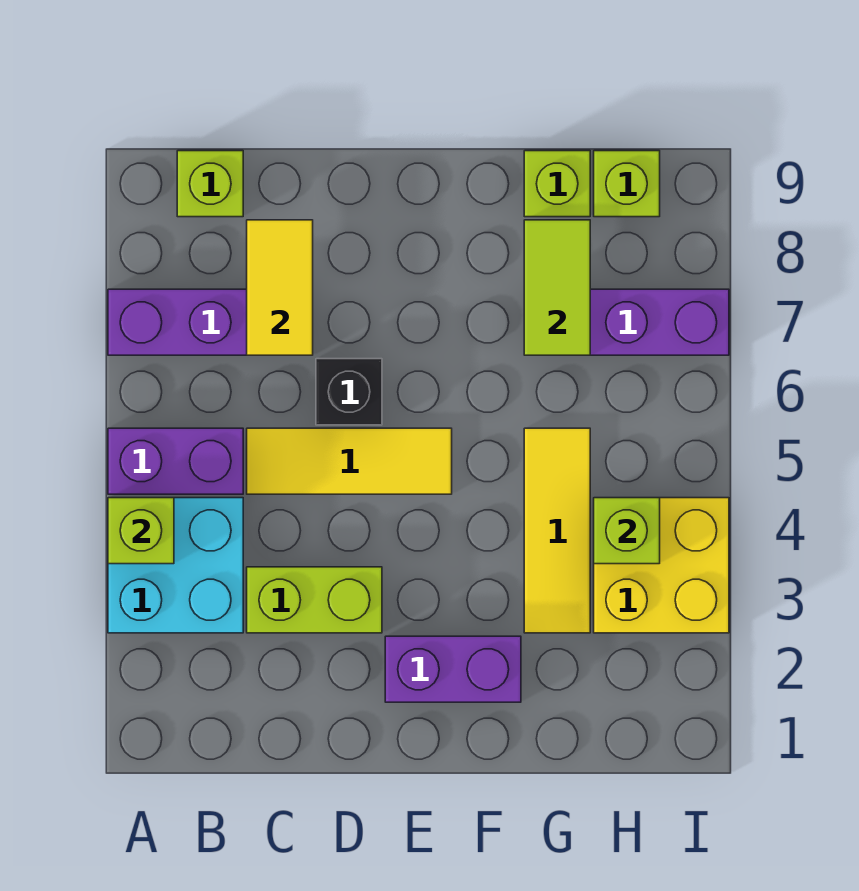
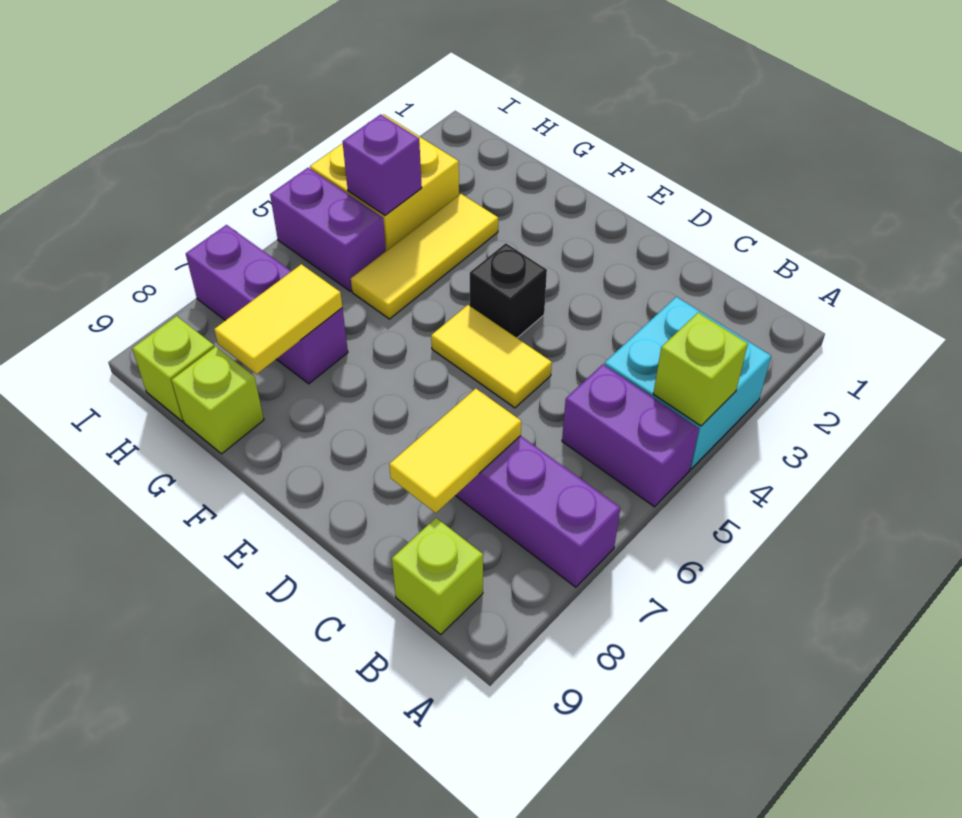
lime brick C3:D3 level 1 -> none
yellow tile C5:E5 level 1 -> yellow tile D5:E5 level 1
black brick D6 level 1 -> black brick E4 level 1
purple brick E2:F2 level 1 -> purple brick H5:I5 level 1
lime tile G7:G8 level 2 -> yellow tile G7:G8 level 2
lime brick H4 level 2 -> purple brick H4 level 2

